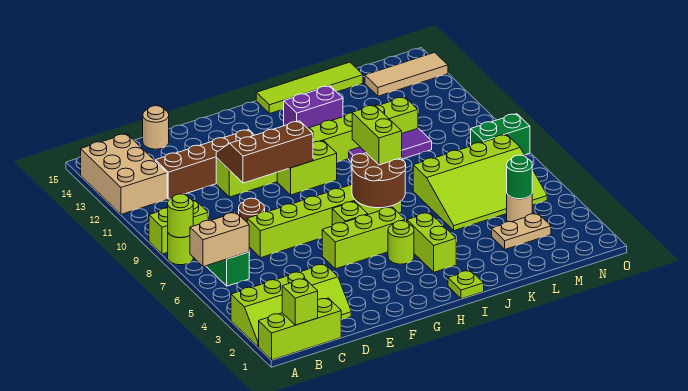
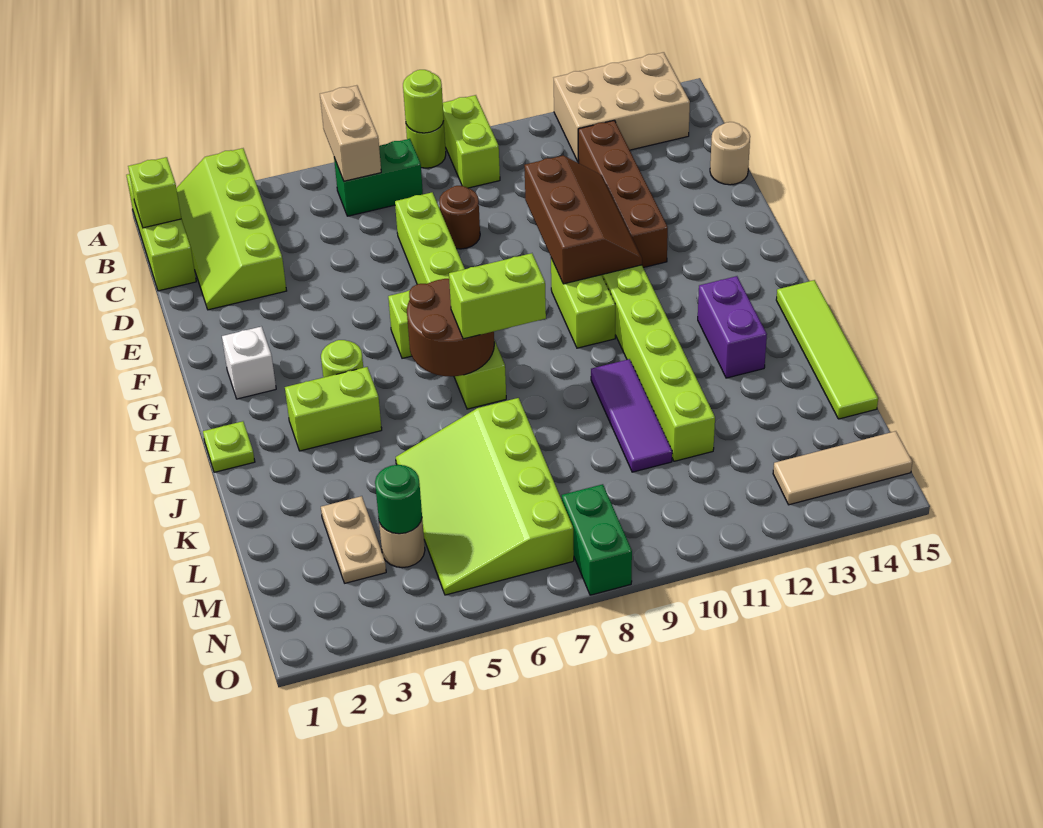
lime brick F5:H5 level 1 -> none
none -> white brick G2 level 1
tan tile M14:O14 level 1 -> tan tile N13:N15 level 1

